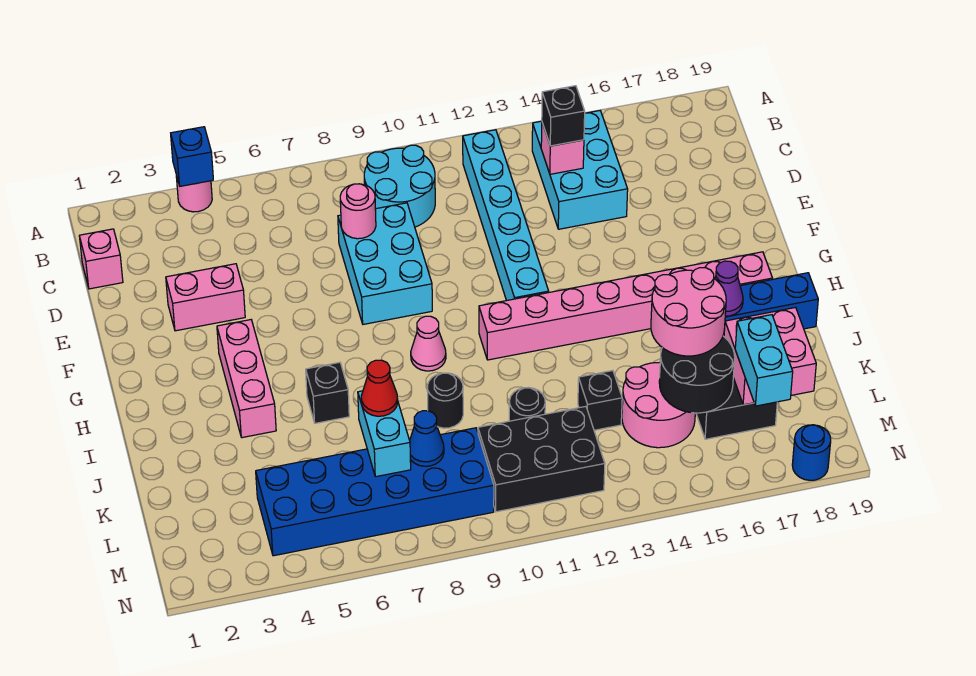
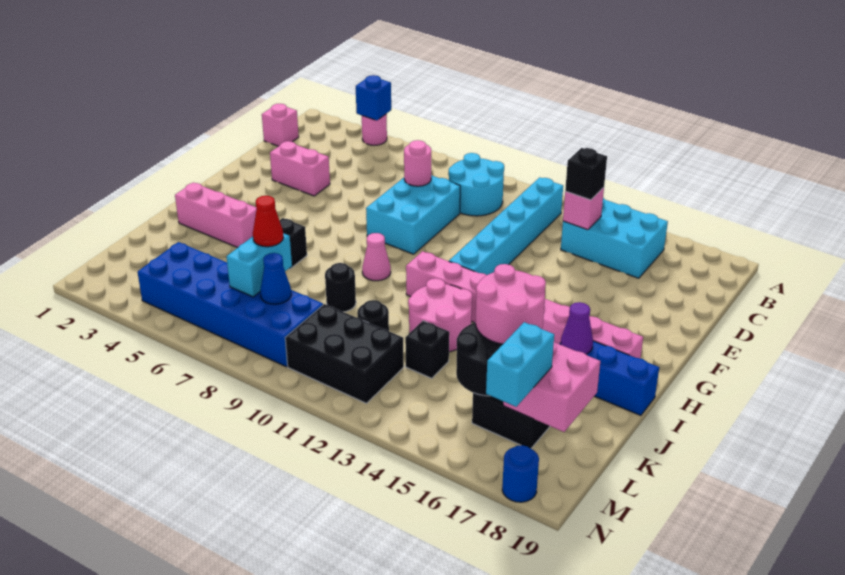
cyan brick B14:D15 level 1 -> cyan brick B14:C16 level 1
pink brick G4:I4 level 1 -> pink brick I2:I4 level 1
pink round brick K14:L15 level 1 -> pink round brick I12:J13 level 1

